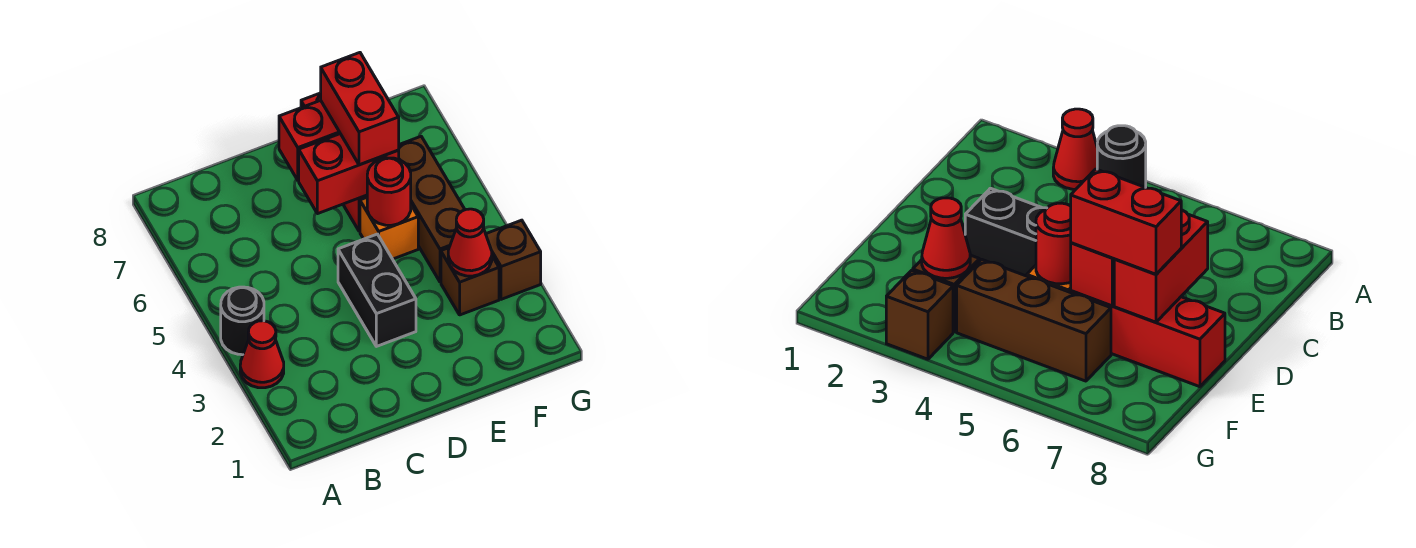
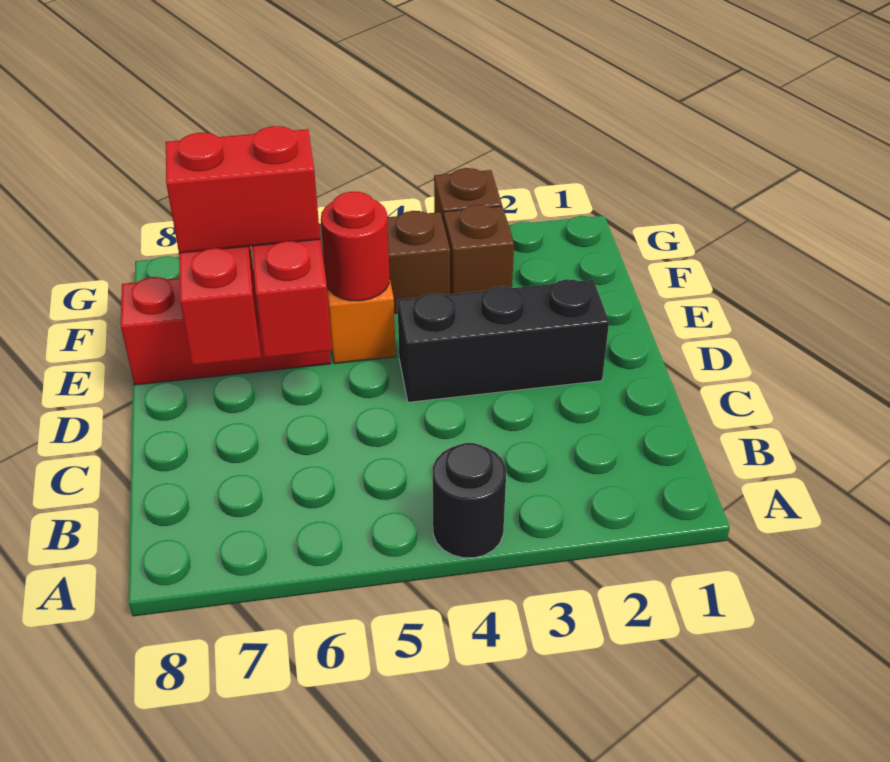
red cone A3 level 1 -> none
black brick D3:D4 level 1 -> black brick D2:D4 level 1
red cone F3 level 2 -> none

